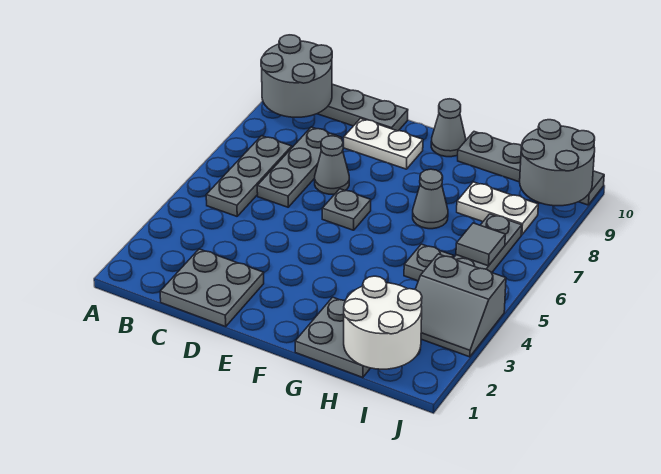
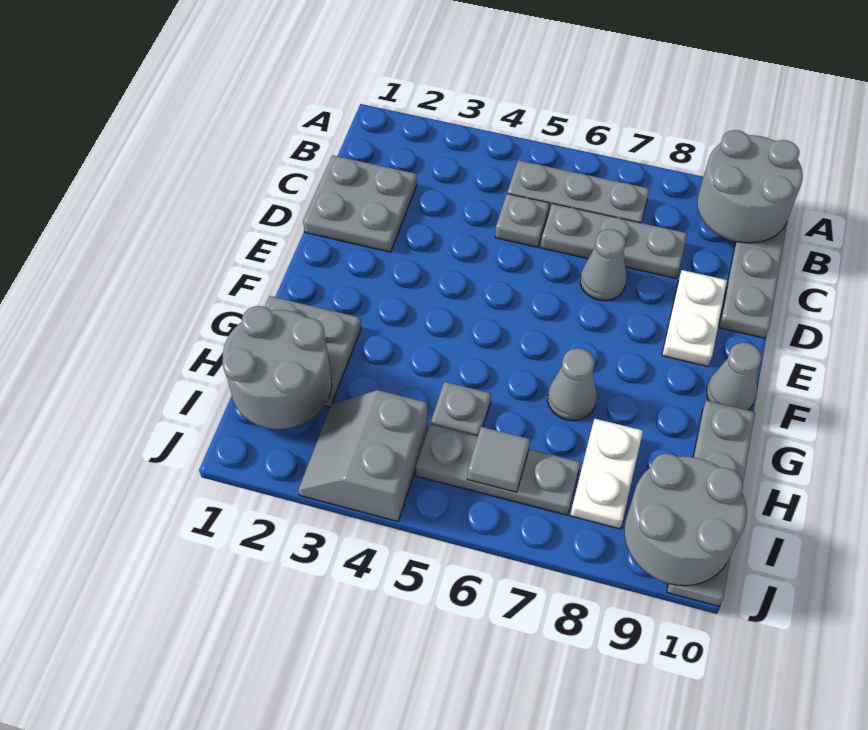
grey plate E6 level 1 -> grey plate C5 level 1
white round brick H1:I2 level 2 -> grey round brick H1:I2 level 2

